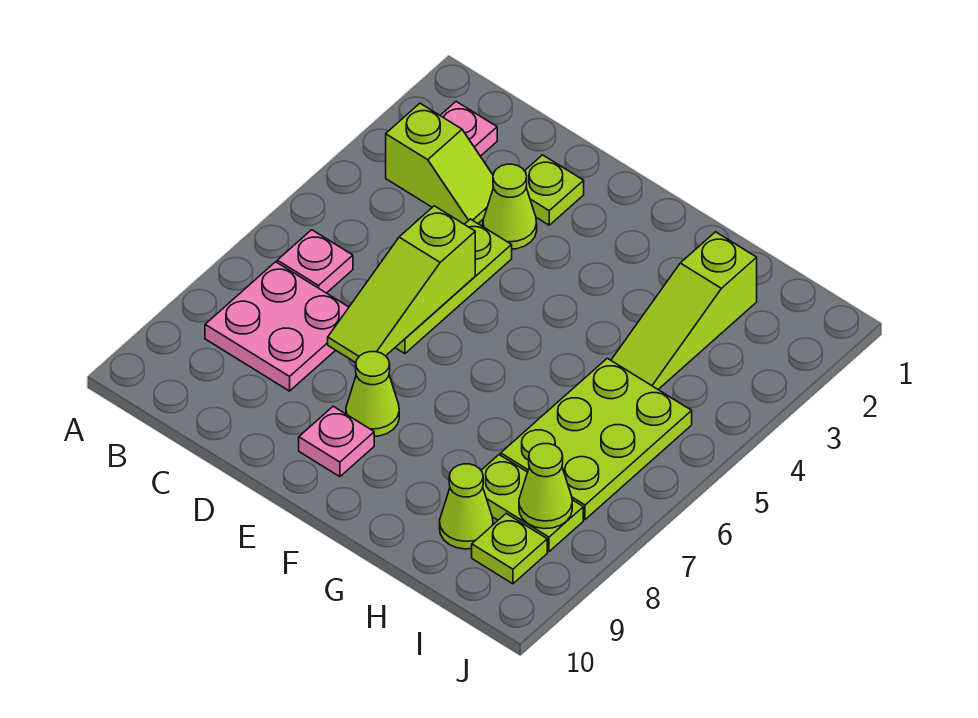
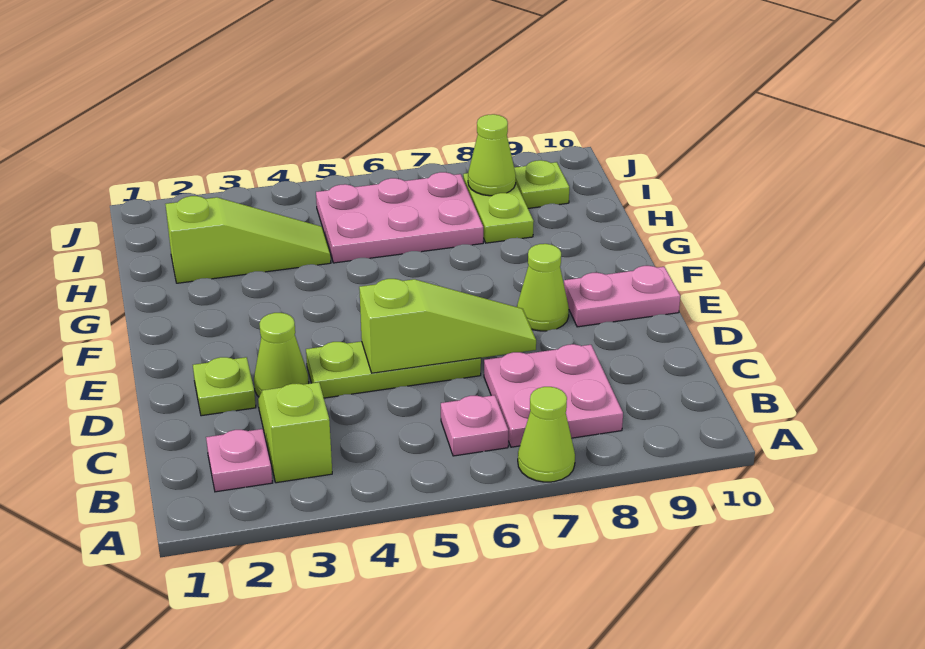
pink plate E9 level 1 -> pink plate E9:E10 level 1
lime plate H5:I7 level 1 -> pink plate H5:I7 level 1
lime cone H9 level 1 -> lime cone A7 level 1

